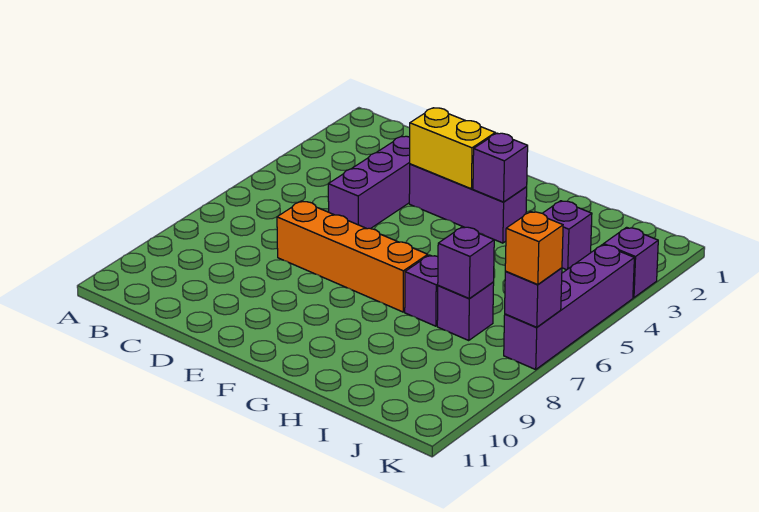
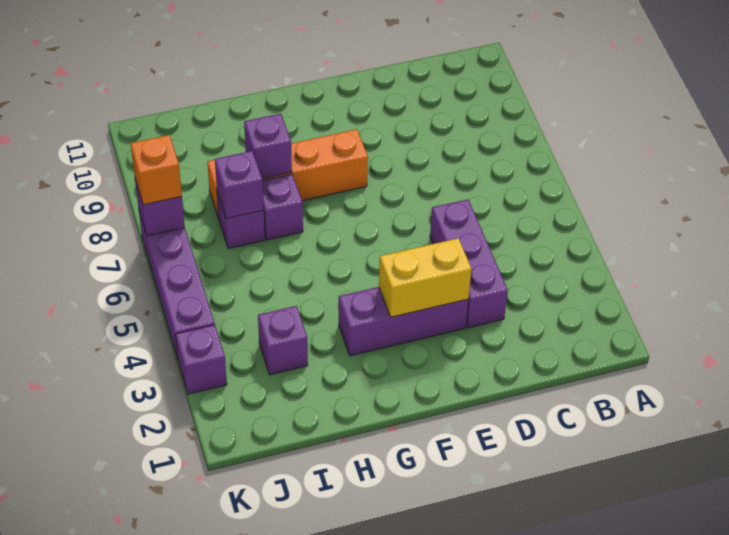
orange brick D7:G7 level 1 -> orange brick F8:I8 level 1
purple brick G3 level 2 -> purple brick H8 level 2

